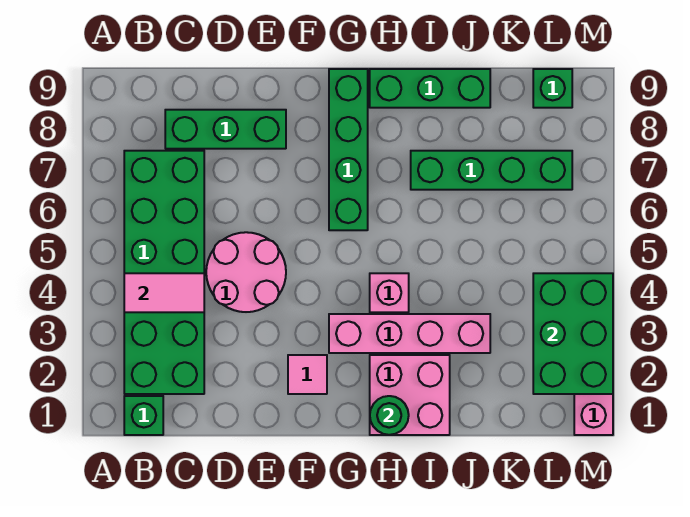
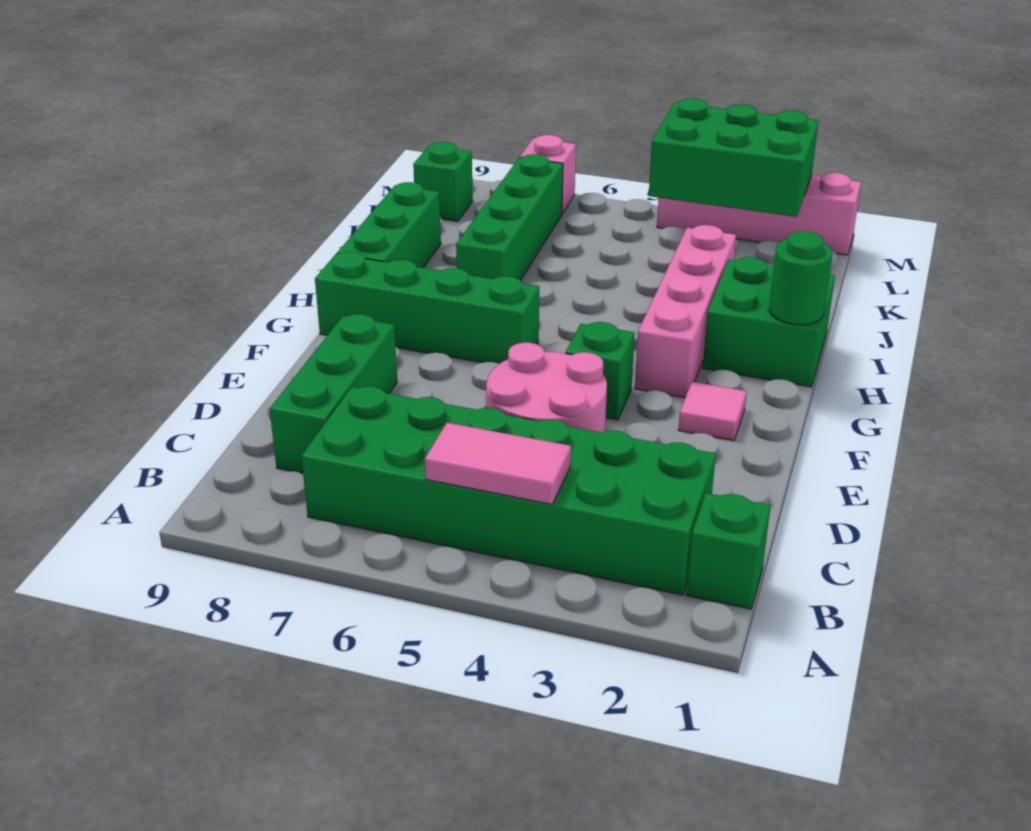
pink tile B4:C4 level 2 -> pink tile B4:B5 level 2
none -> green brick F4 level 1
pink brick H1:I2 level 1 -> green brick H1:I2 level 1
pink brick H4 level 1 -> pink brick M7 level 1

